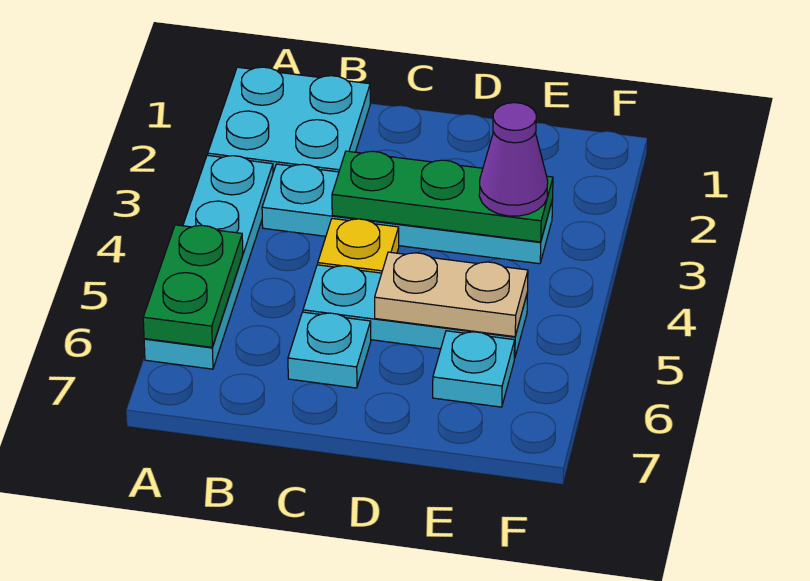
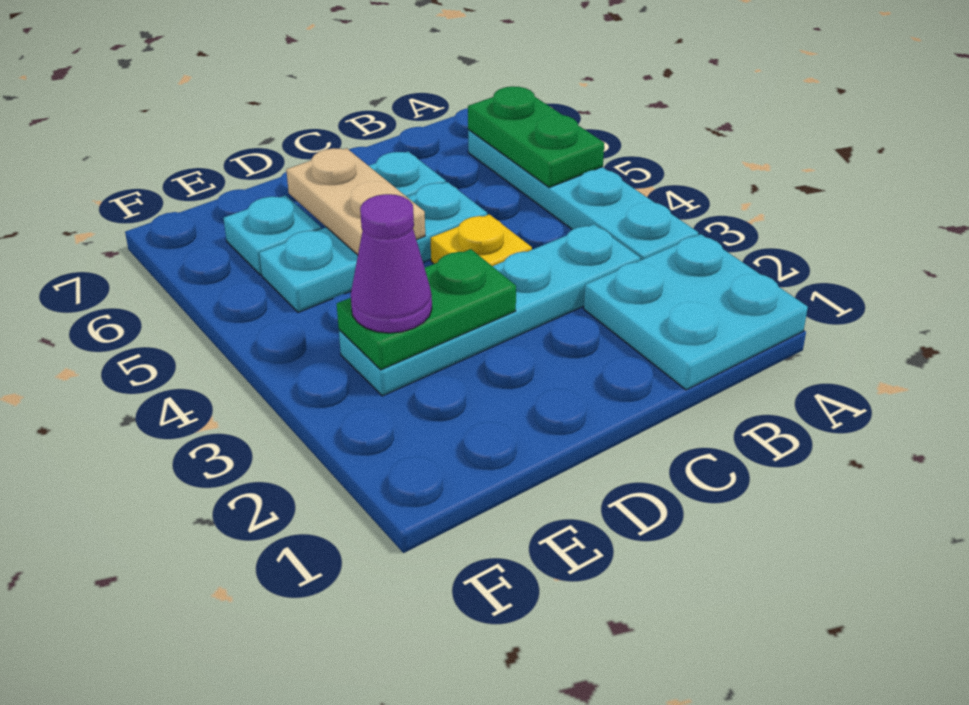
green plate C3:E3 level 2 -> green plate D3:E3 level 2
tan plate D5:E5 level 2 -> tan plate D5:D6 level 2

